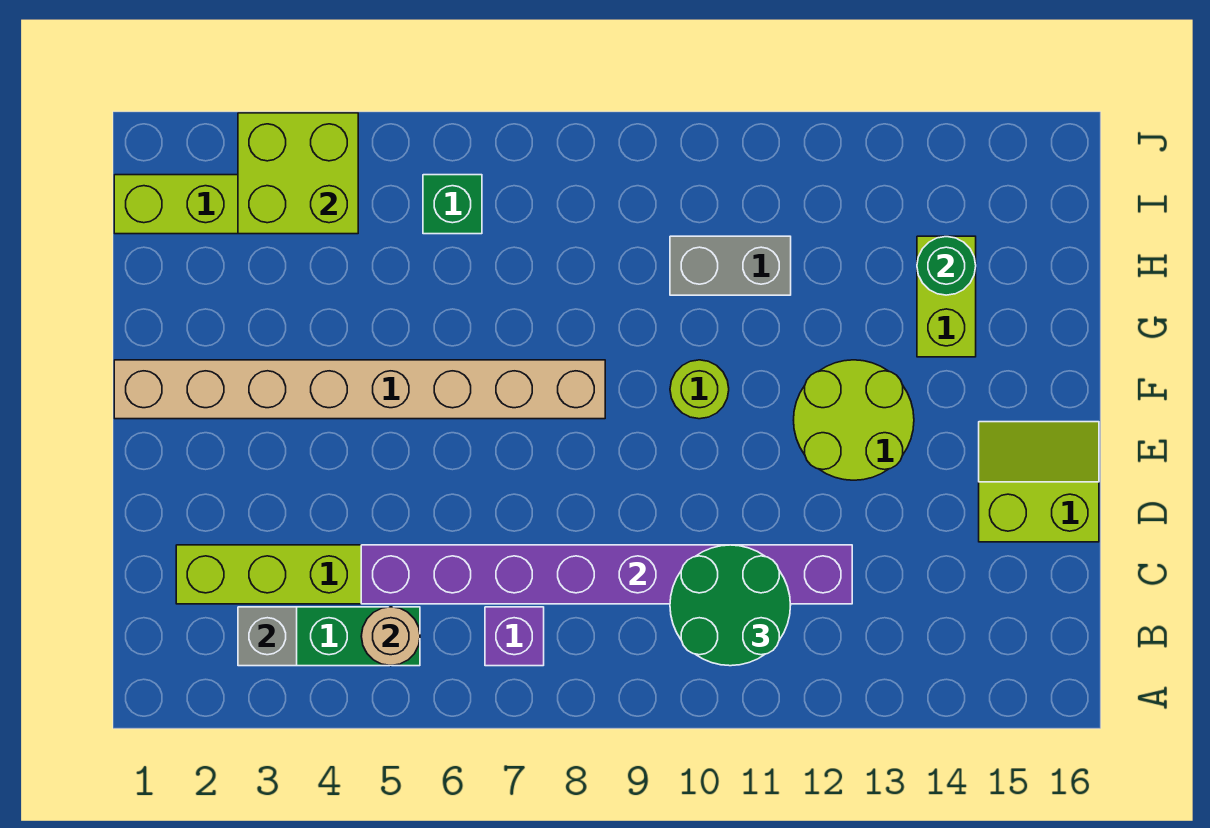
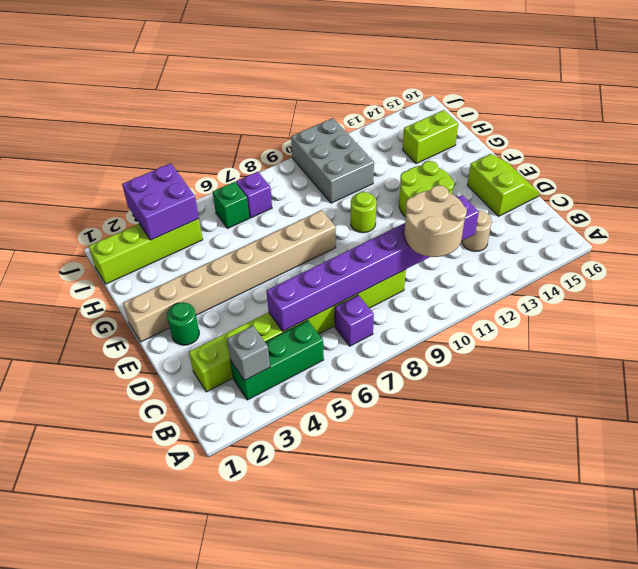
tan round brick B5 level 2 -> tan round brick C13 level 1
green round brick B10:C11 level 3 -> tan round brick B10:C11 level 3
lime slope D15:E16 level 1 top D -> lime slope D15:E16 level 1 top 15
lime brick G14:H14 level 1 -> lime brick H14:H15 level 1
grey brick H10:H11 level 1 -> grey brick H10:J11 level 1
green round brick H14 level 2 -> green round brick E2 level 1
lime brick I3:J4 level 2 -> purple brick I3:J4 level 2
none -> purple brick I7 level 1

